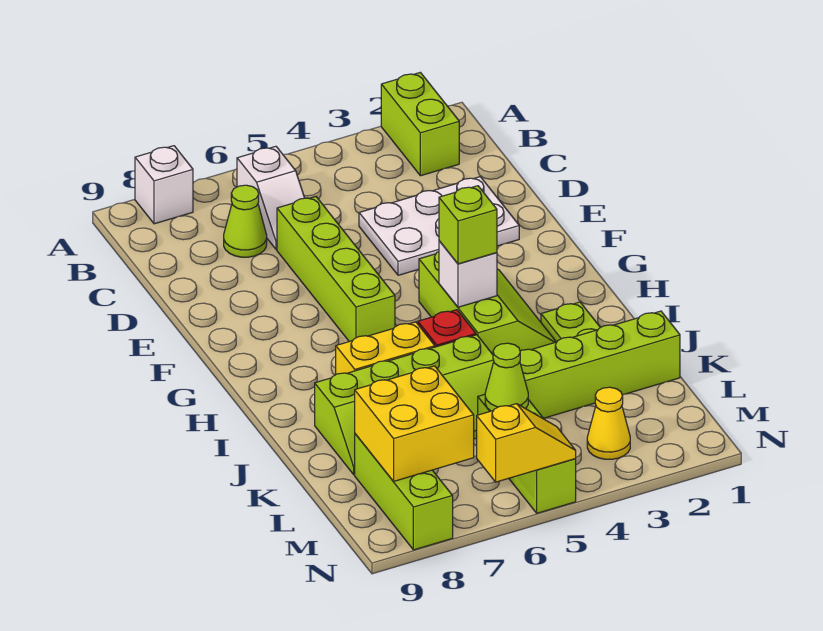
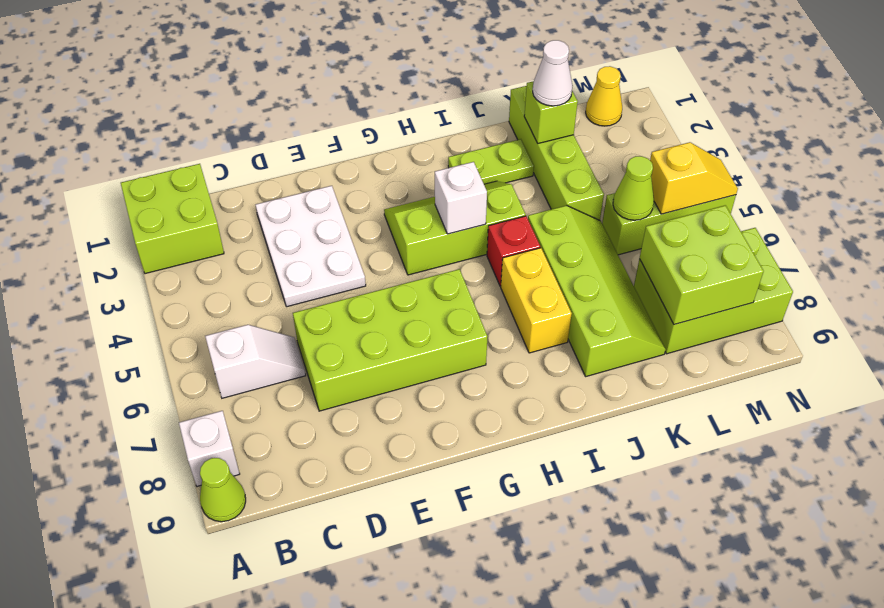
lime brick A2:B2 level 1 -> lime brick A1:B2 level 1
lime cone C7 level 1 -> lime cone A9 level 1
lime brick D6:G6 level 1 -> lime brick D6:G7 level 1
lime brick H4 level 3 -> lime brick K2 level 2
none -> white cone K2 level 3
yellow brick L7:M8 level 2 -> lime brick L7:M8 level 2
lime brick L8:N8 level 1 -> lime brick L7:N8 level 1
yellow cone M3 level 1 -> yellow cone M1 level 1
yellow slope N5:N6 level 2 top 6 -> yellow slope M5:N5 level 2 top M

